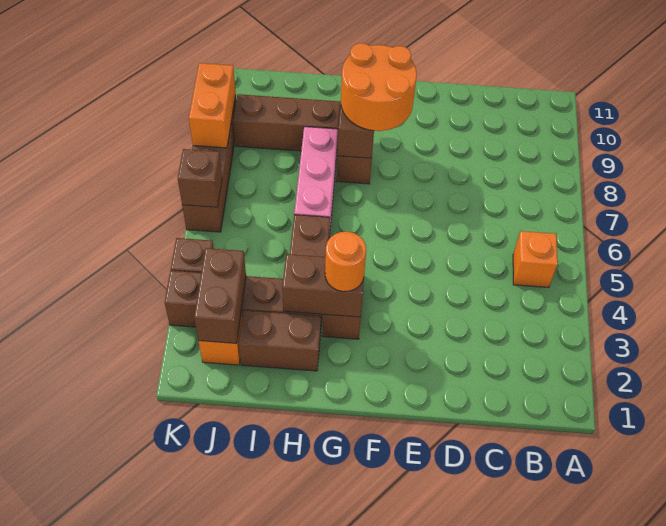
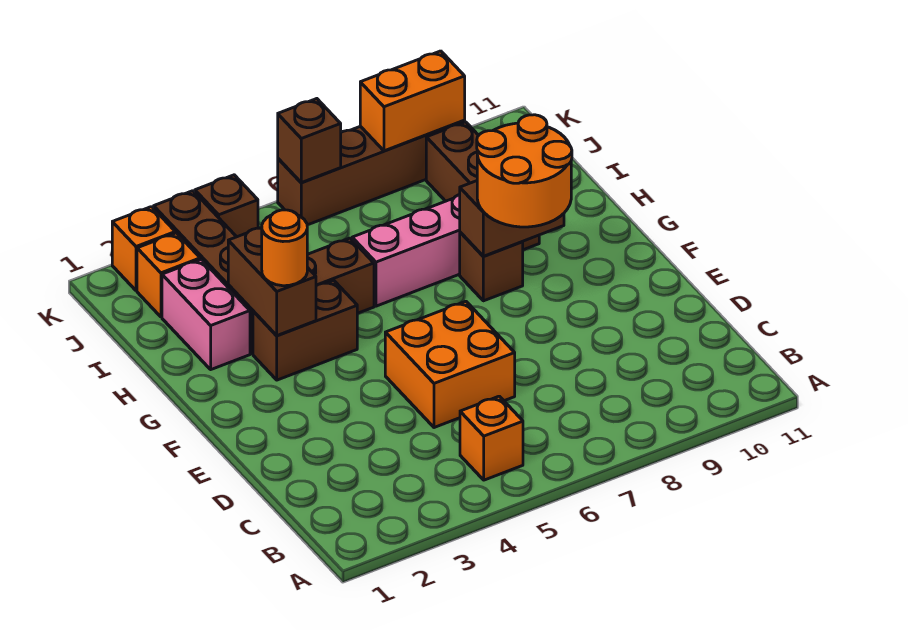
none -> orange brick D5:E6 level 1
brown brick H2:I2 level 1 -> pink brick H2:I2 level 1
brown brick J2:J3 level 2 -> none
none -> orange brick K2 level 1

